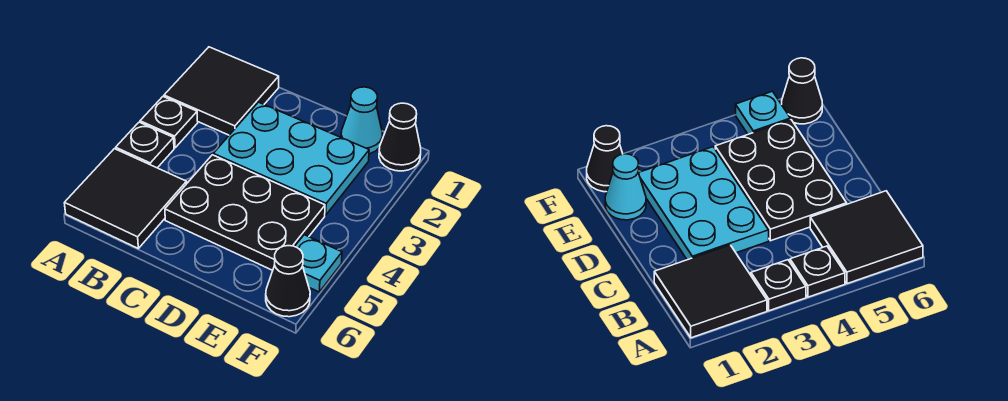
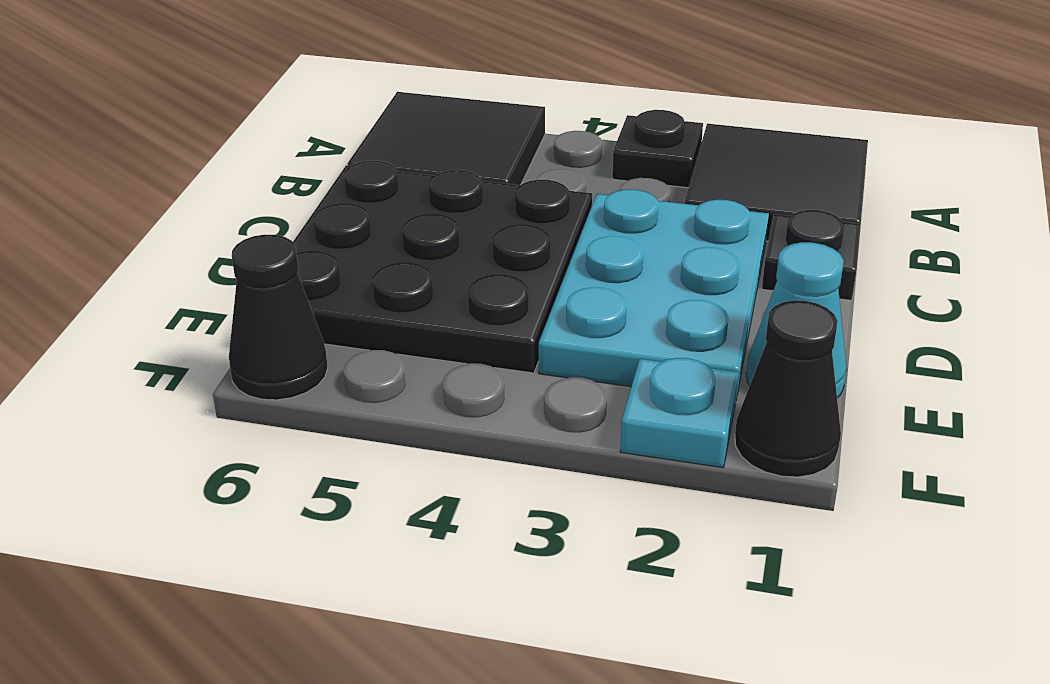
black plate A4 level 1 -> black plate C1 level 1
black plate C4:E5 level 1 -> black plate C4:E6 level 1
cyan plate F5 level 1 -> cyan plate F2 level 1

